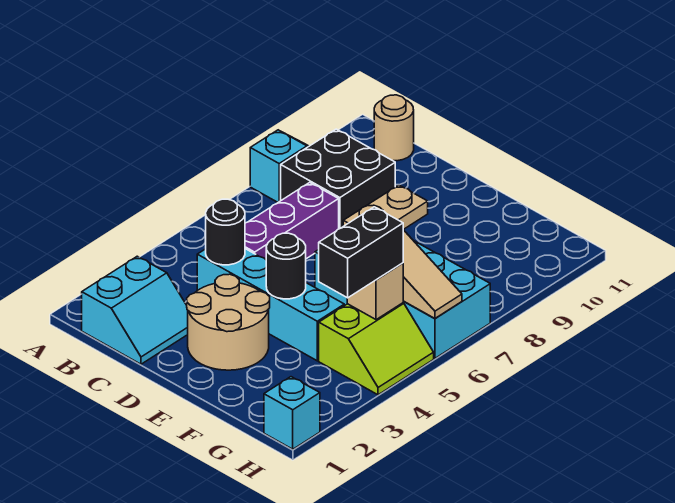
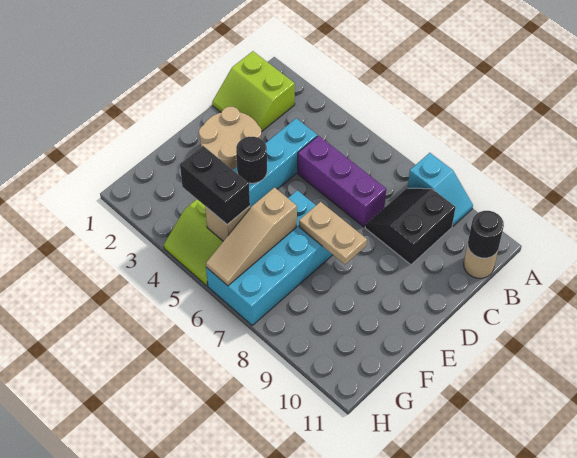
cyan slope B1:C2 level 1 top B -> lime slope B1:C2 level 1 top B
black brick B8:C9 level 1 -> black slope B8:C9 level 1 top 9
black round brick C4 level 2 -> black round brick B11 level 2
cyan brick H1 level 1 -> none

